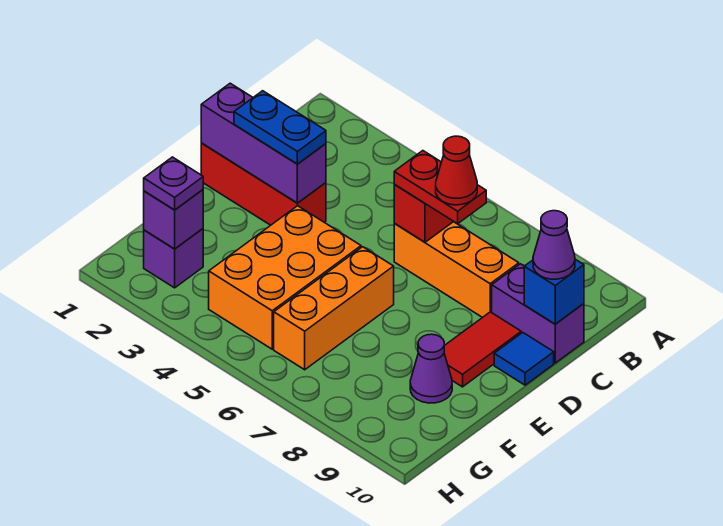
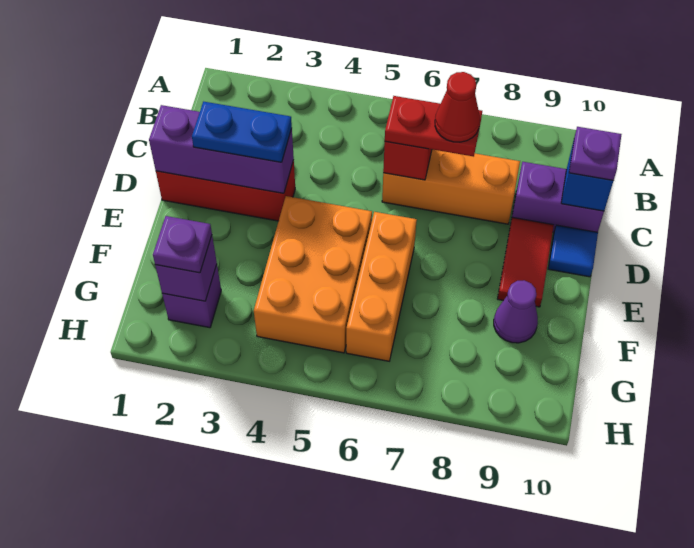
purple cone C10 level 3 -> purple plate C10 level 3

